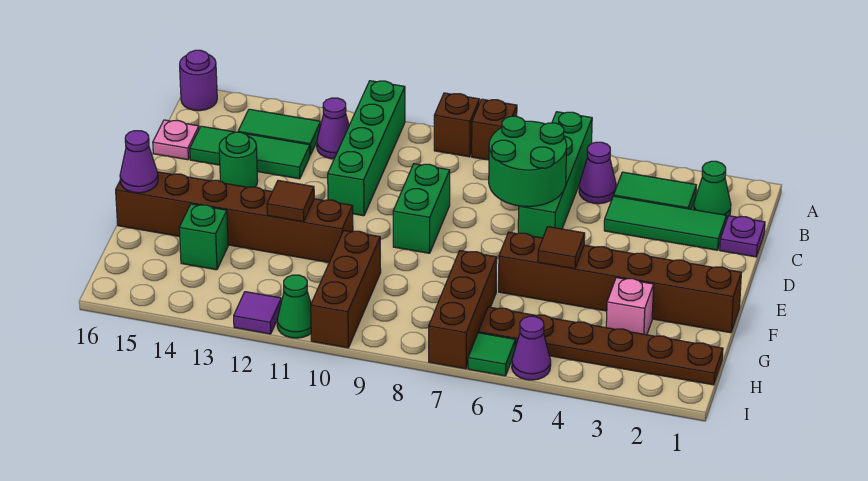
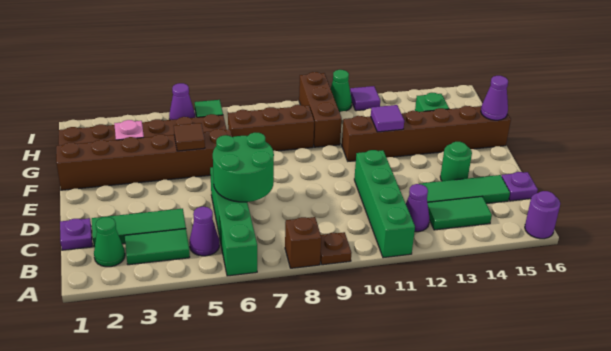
brown brick A9 level 1 -> brown plate A9 level 1
pink plate C16 level 1 -> purple plate C16 level 1
green brick D9:E9 level 1 -> none
brown tile F12 level 2 -> purple tile F12 level 2
brown brick G7:I7 level 1 -> brown brick G7:G9 level 1

